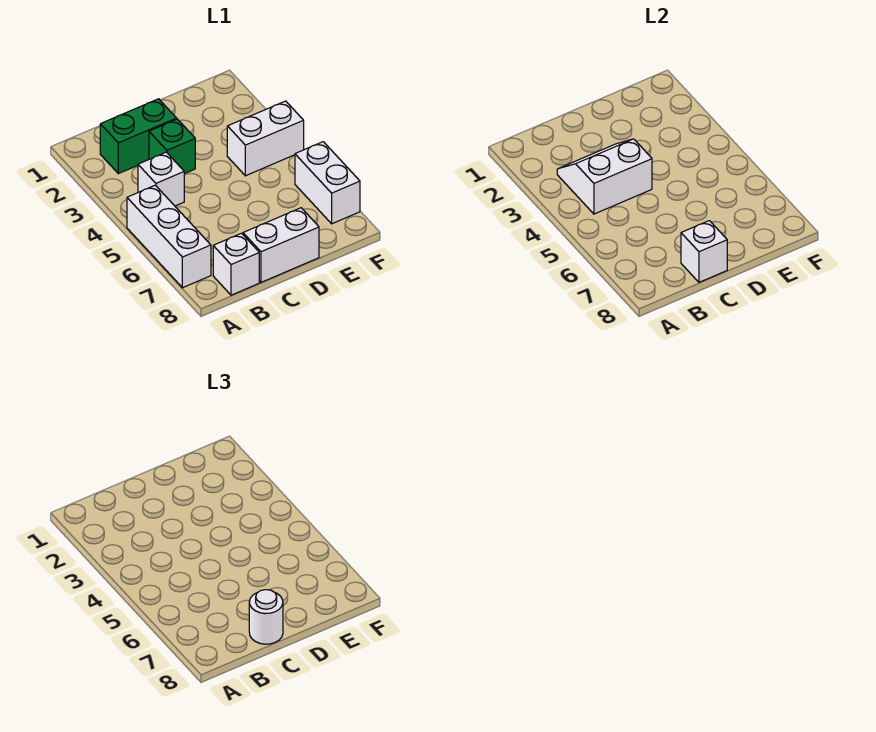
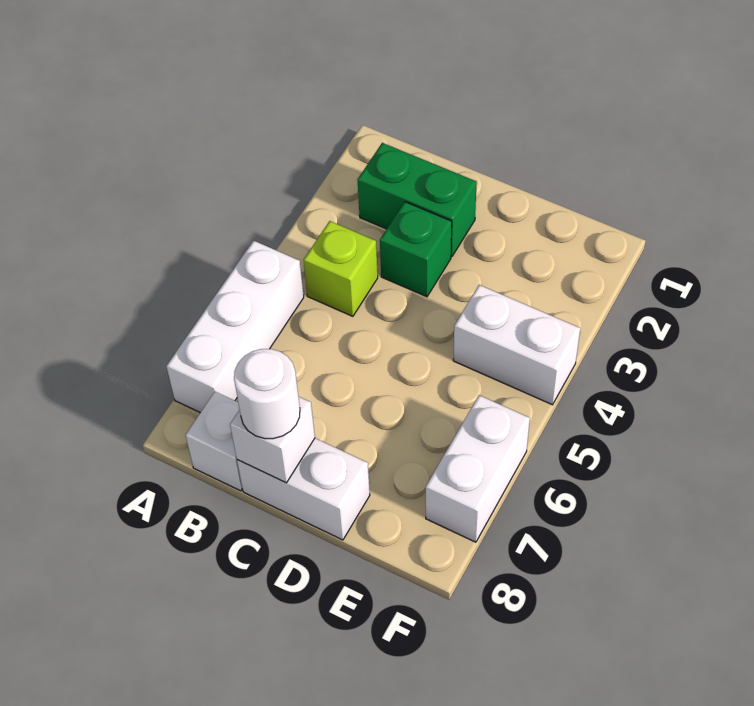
white slope B3:C4 level 2 top 4 -> none
white brick B4 level 1 -> lime brick B4 level 1

